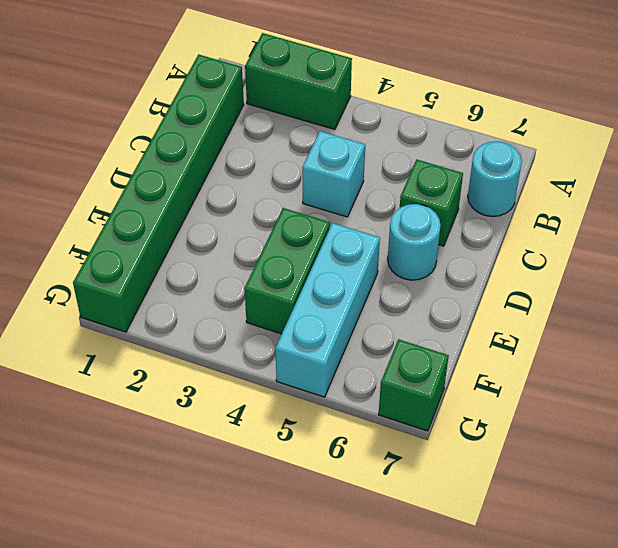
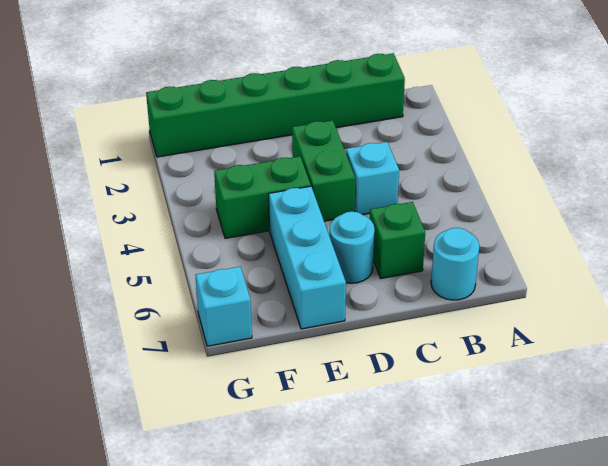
green brick A2:A3 level 1 -> green brick D3:D4 level 1
cyan brick E5:G5 level 1 -> cyan brick E5:E7 level 1
green brick G7 level 1 -> cyan brick G7 level 1

